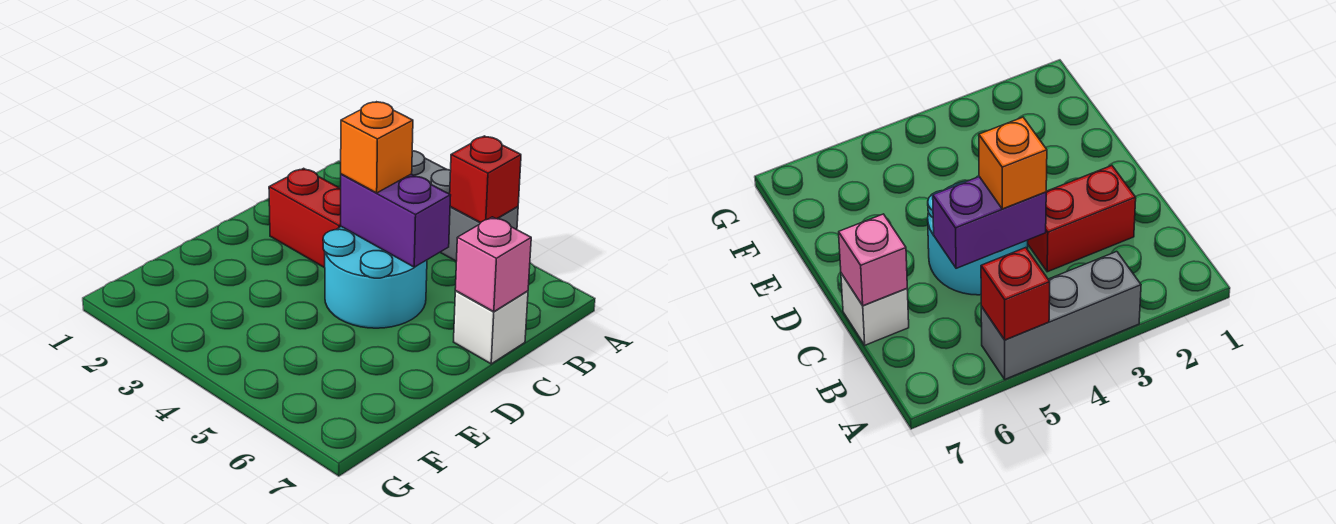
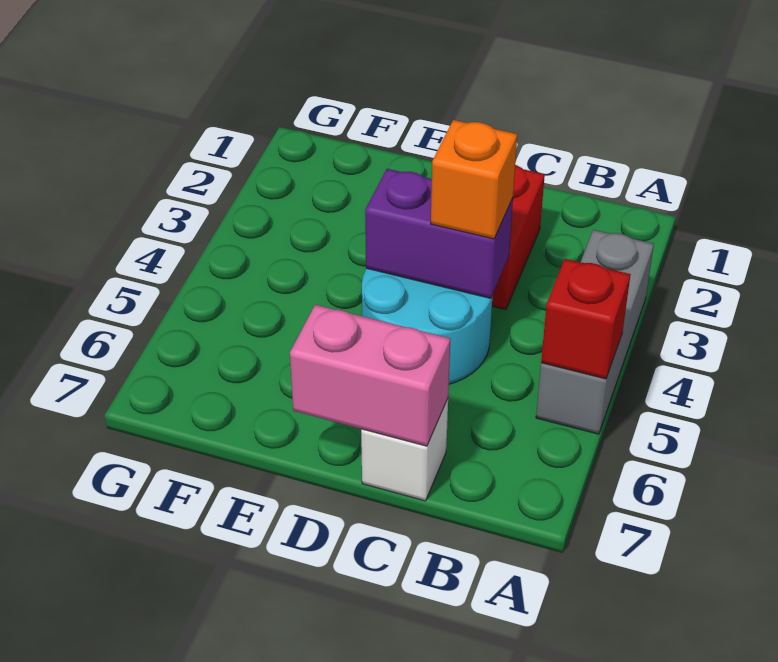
purple brick C4:C5 level 2 -> purple brick C4:D4 level 2
pink brick C7 level 2 -> pink brick C7:D7 level 2

